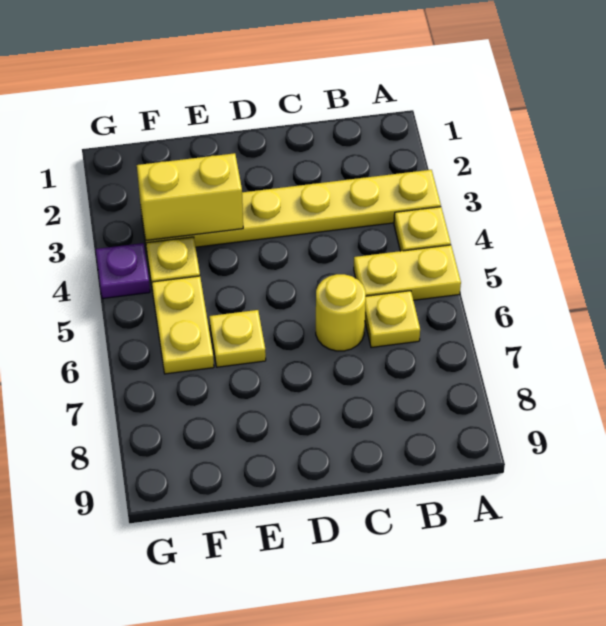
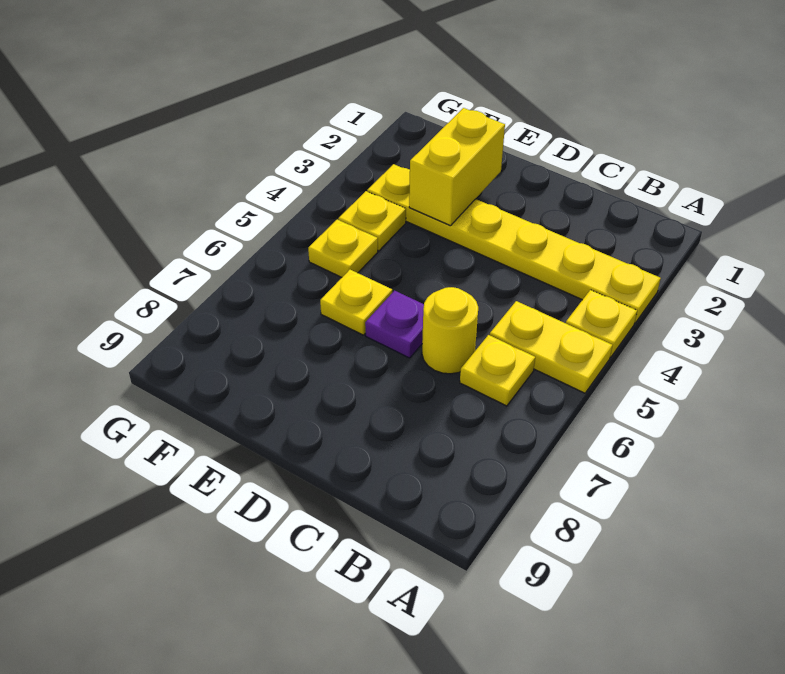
yellow brick E3:F3 level 2 -> yellow brick E2:E3 level 2
yellow plate F5:F6 level 1 -> yellow plate F5 level 1
purple plate G4 level 1 -> purple plate D6 level 1

